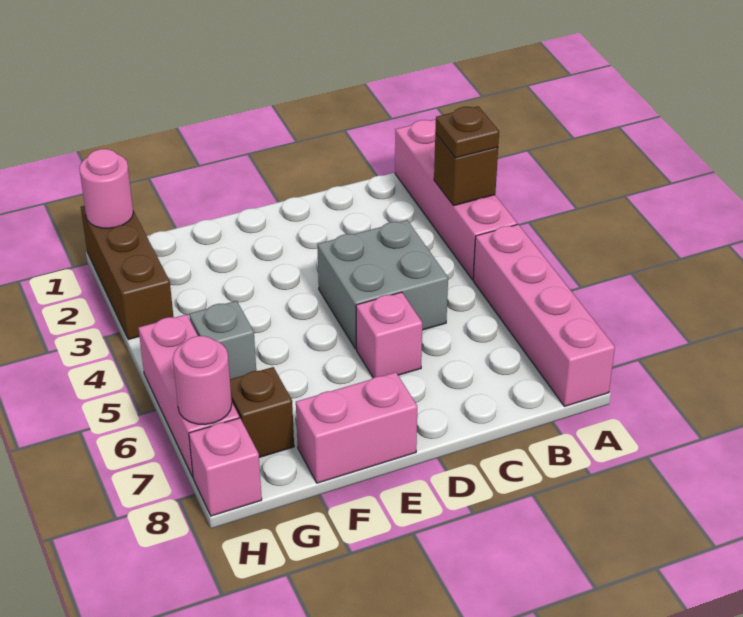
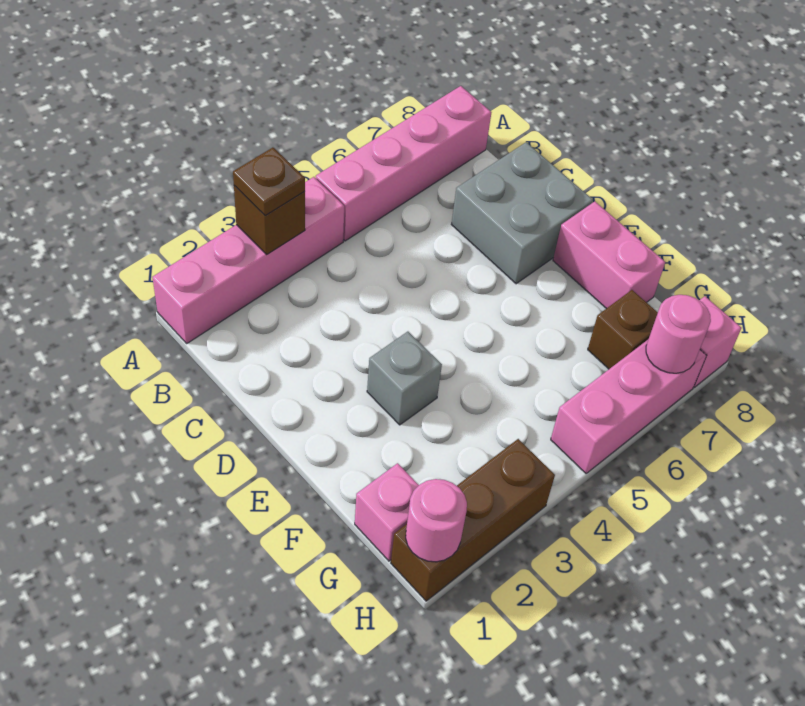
grey brick C4:D5 level 1 -> grey brick C7:D8 level 1
pink brick D6 level 1 -> pink brick G1 level 1
grey brick G5 level 1 -> grey brick E3 level 1

